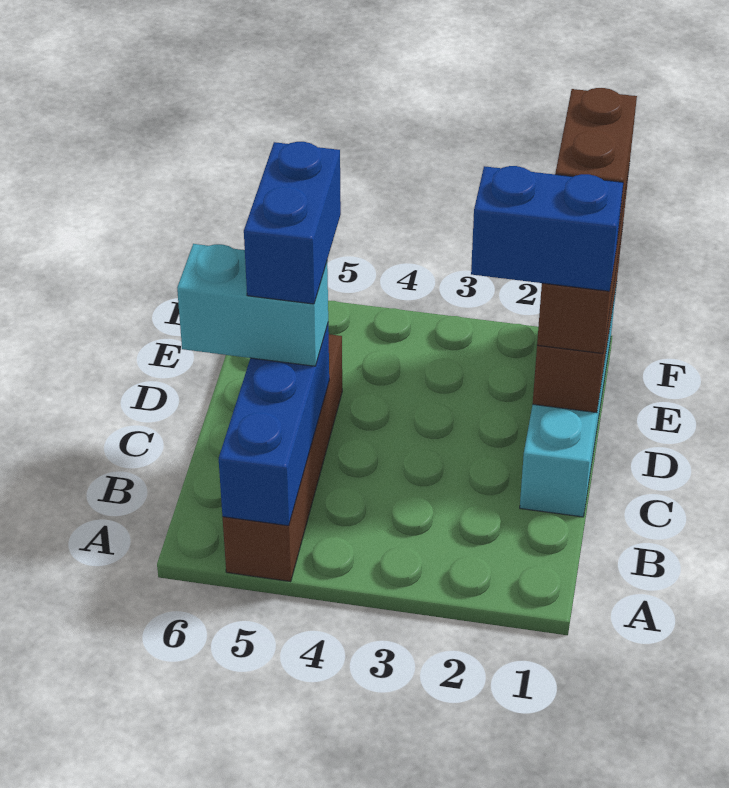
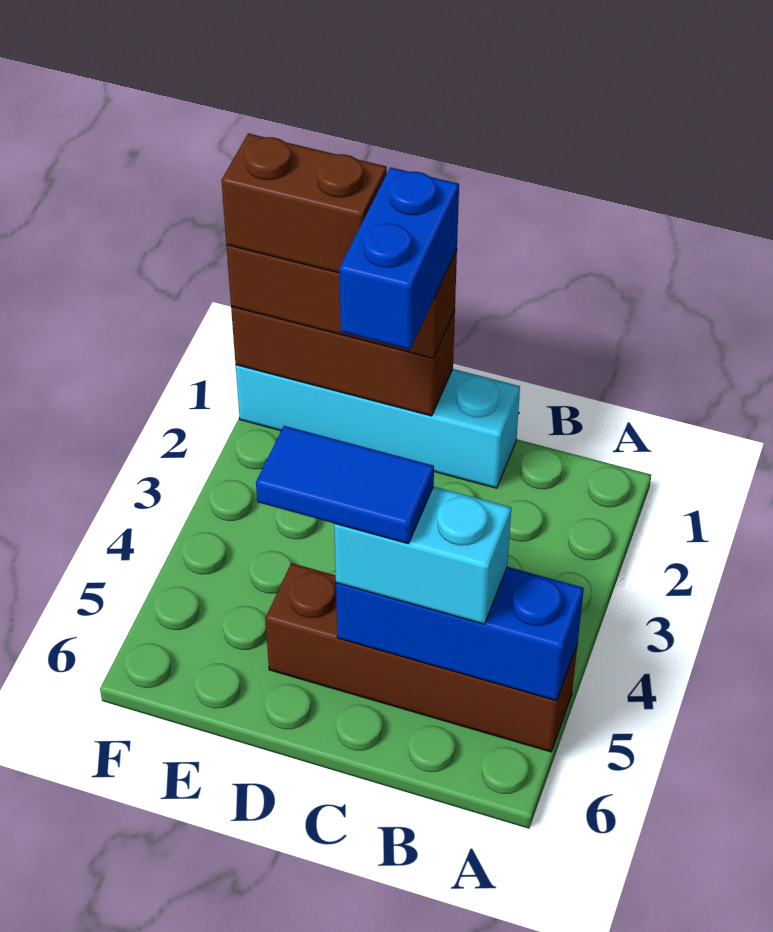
cyan brick C5:C6 level 3 -> cyan brick B5:C5 level 3
blue brick C5:D5 level 4 -> blue tile C5:D5 level 4

